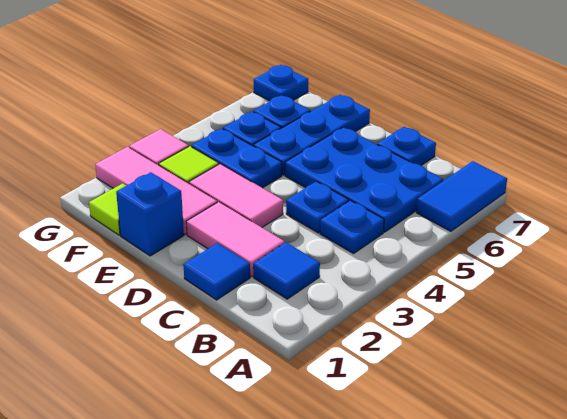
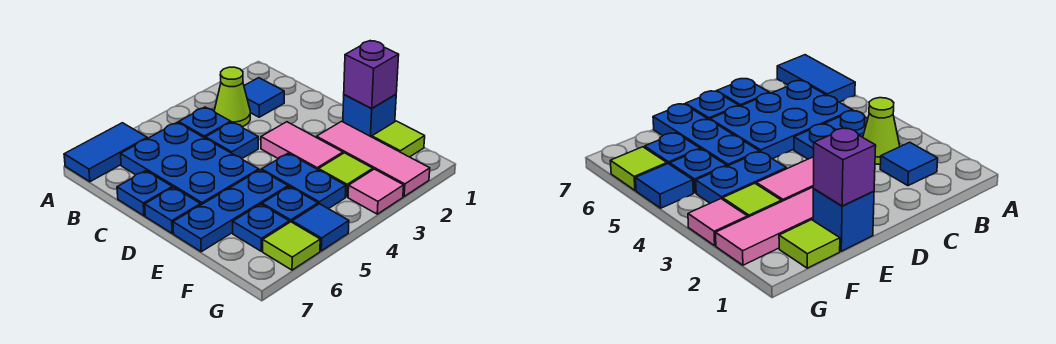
none -> lime cone B3 level 1
blue tile C1 level 1 -> blue tile G5 level 1
pink tile C2:D2 level 1 -> none
none -> purple brick E1 level 2
none -> lime tile G6 level 1
blue plate G7 level 1 -> blue plate D7 level 1

